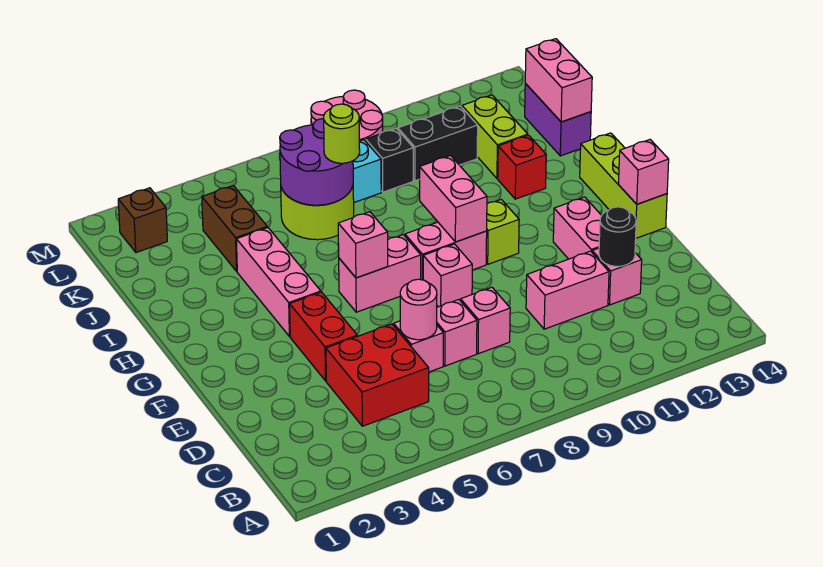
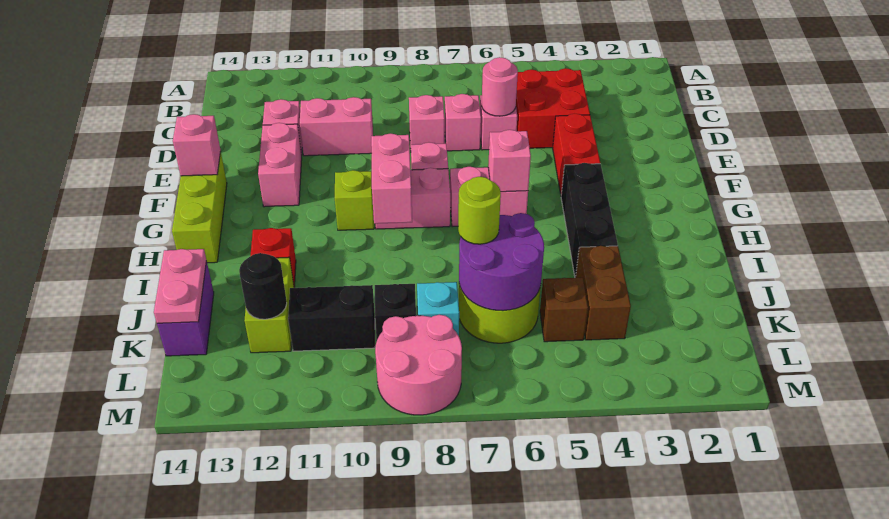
black round brick D12 level 2 -> black round brick K12 level 2
pink brick G4:I4 level 1 -> black brick G4:I4 level 1
pink brick J14:K14 level 2 -> pink plate J14:K14 level 2
brown brick L2 level 1 -> brown brick K5 level 1

